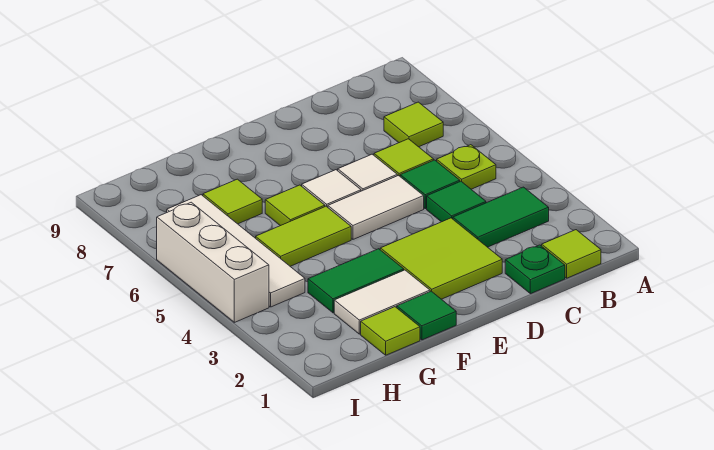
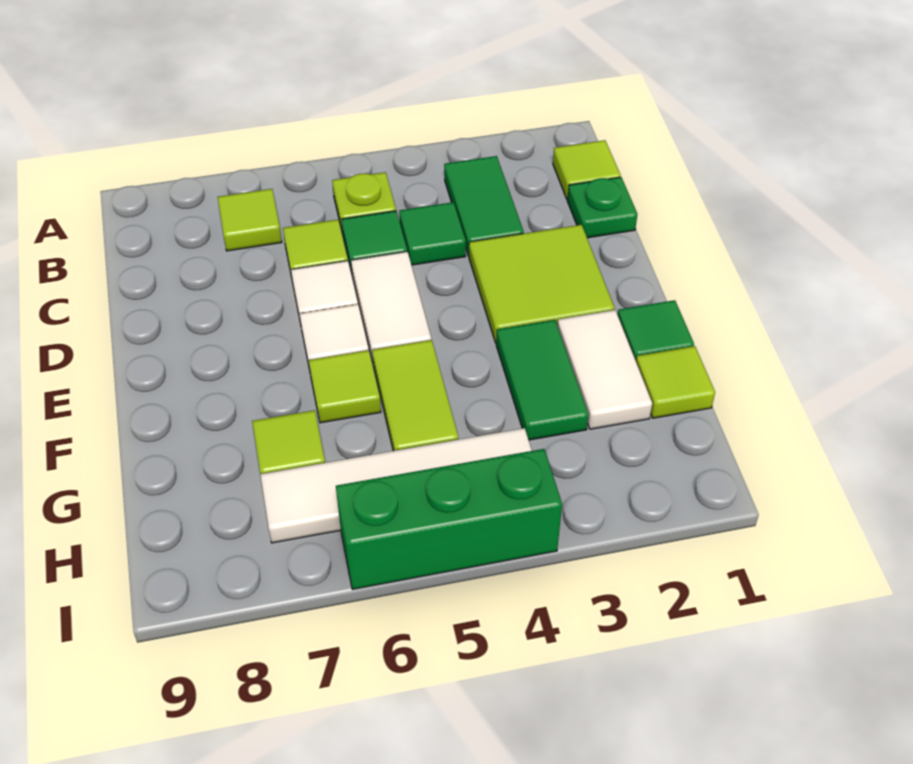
white brick I4:I6 level 1 -> green brick I4:I6 level 1

